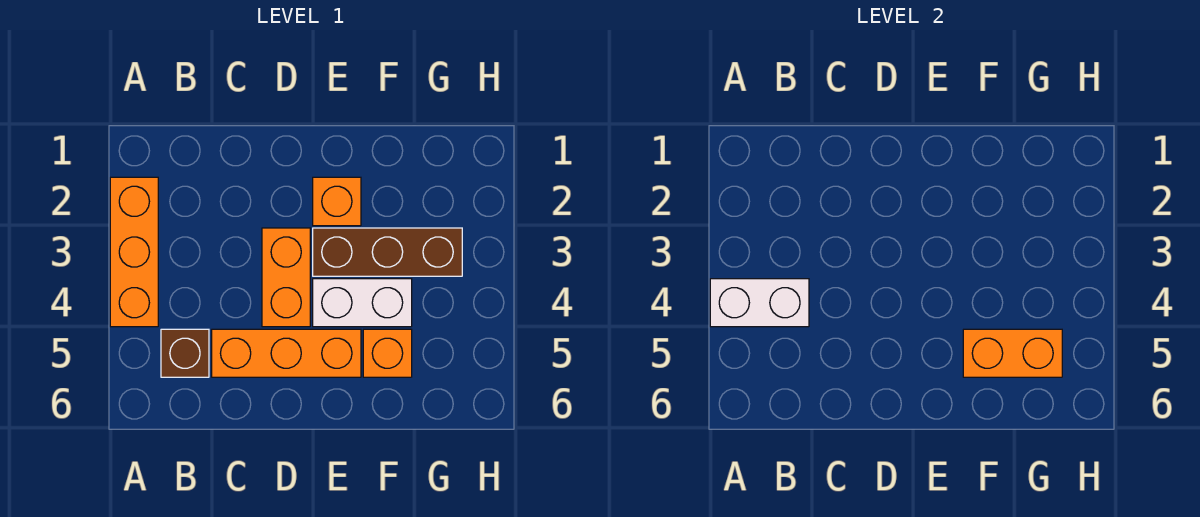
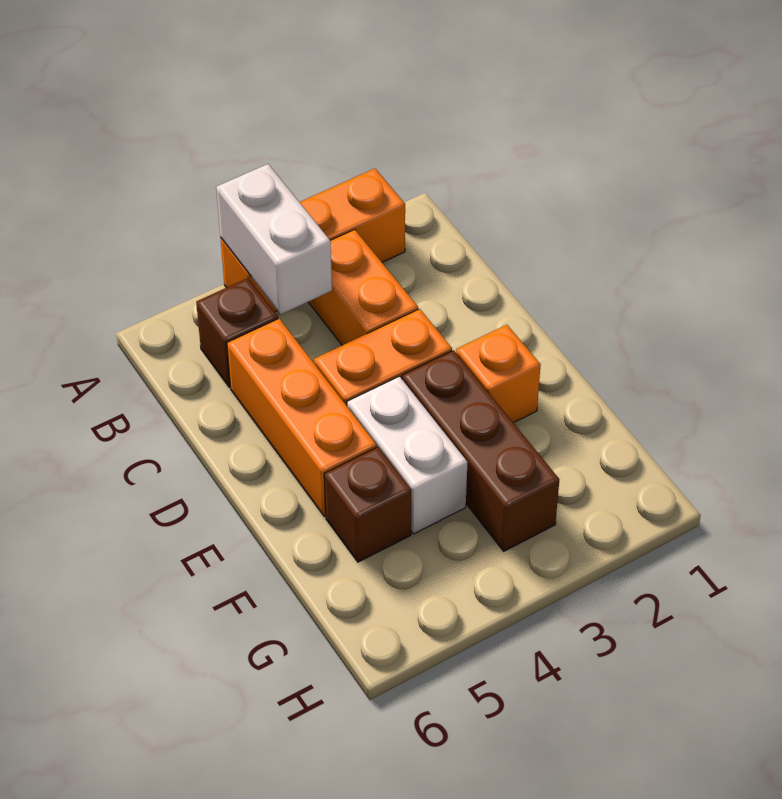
orange brick F5 level 1 -> brown brick F5 level 1
orange brick F5:G5 level 2 -> orange brick B3:C3 level 1

